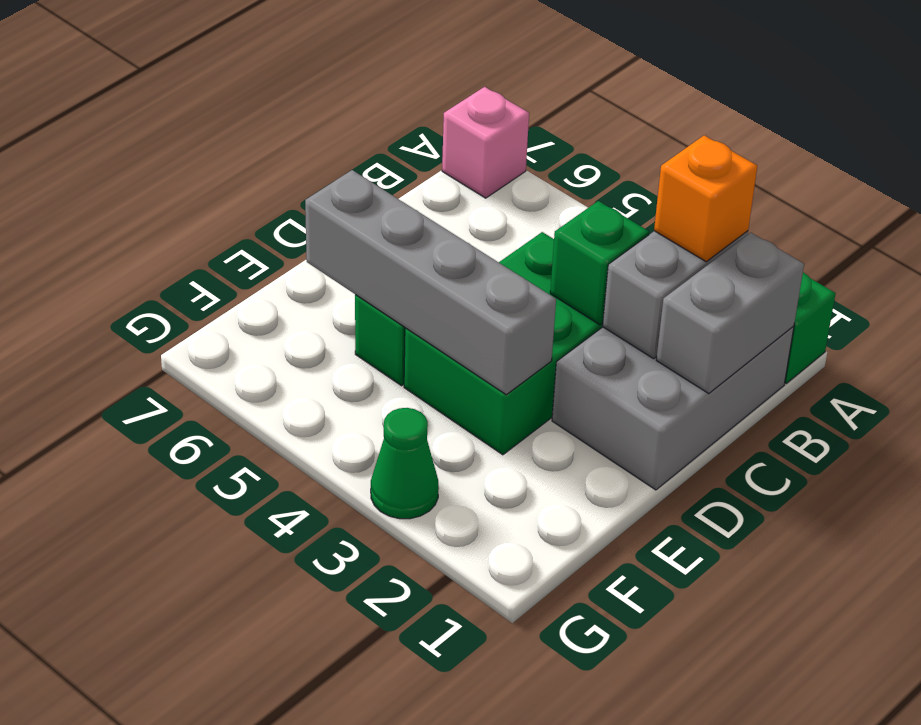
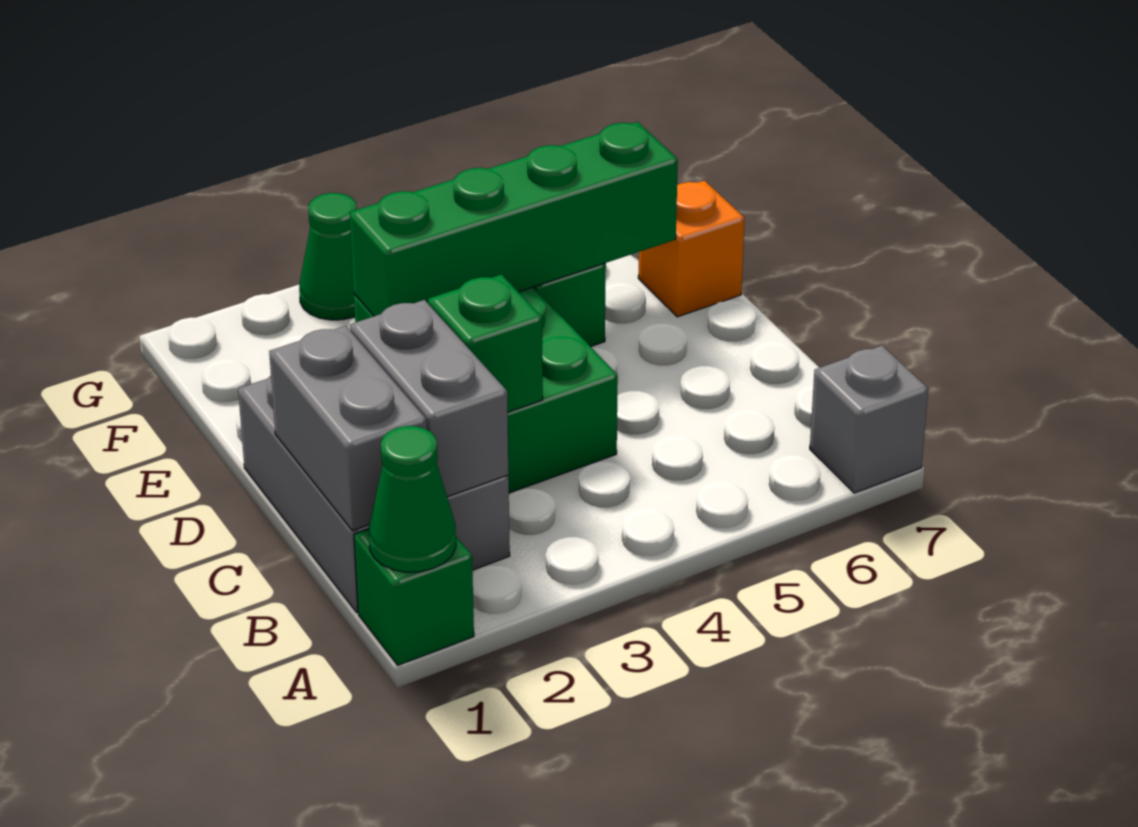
none -> green cone A1 level 2
pink brick A7 level 1 -> grey brick A7 level 1
orange brick B2 level 3 -> orange brick E7 level 1
grey brick E3:E6 level 2 -> green brick E3:E6 level 2

